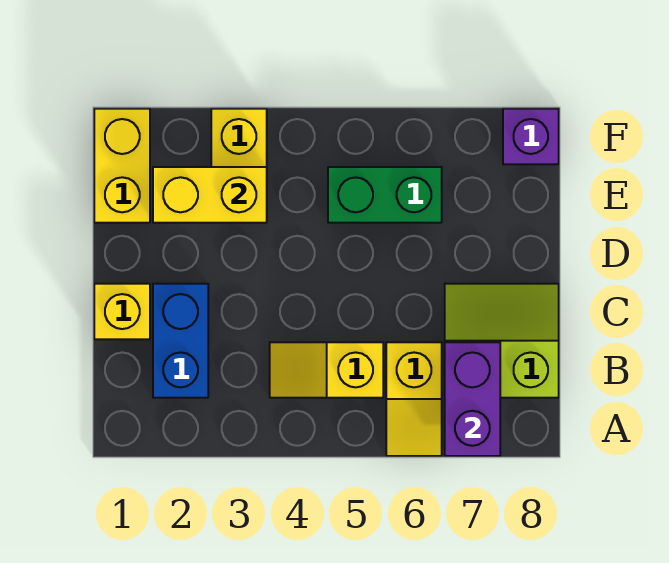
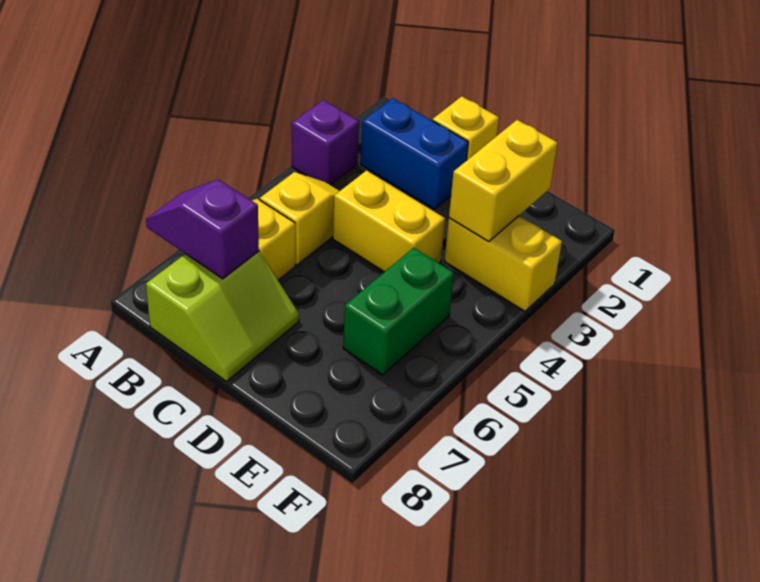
purple brick A7:B7 level 2 -> purple slope A7:B7 level 2 top B
yellow brick E1:F1 level 1 -> yellow brick C4:D4 level 1
purple brick F8 level 1 -> purple brick A3 level 1

